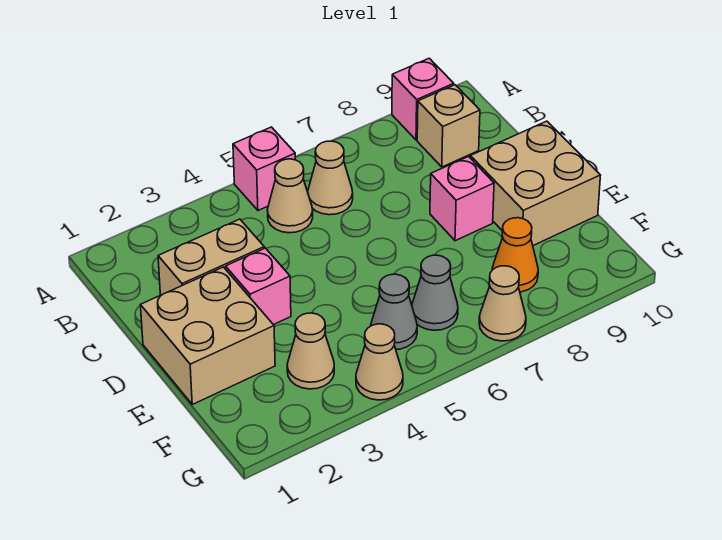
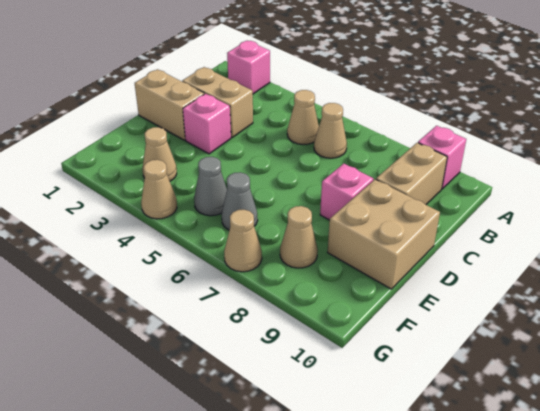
pink brick A5 level 1 -> pink brick A2 level 1
tan brick B9 level 1 -> tan brick B9:C9 level 1
tan brick D1:E2 level 1 -> tan brick D1:D2 level 1
orange cone F8 level 1 -> tan cone F8 level 1

